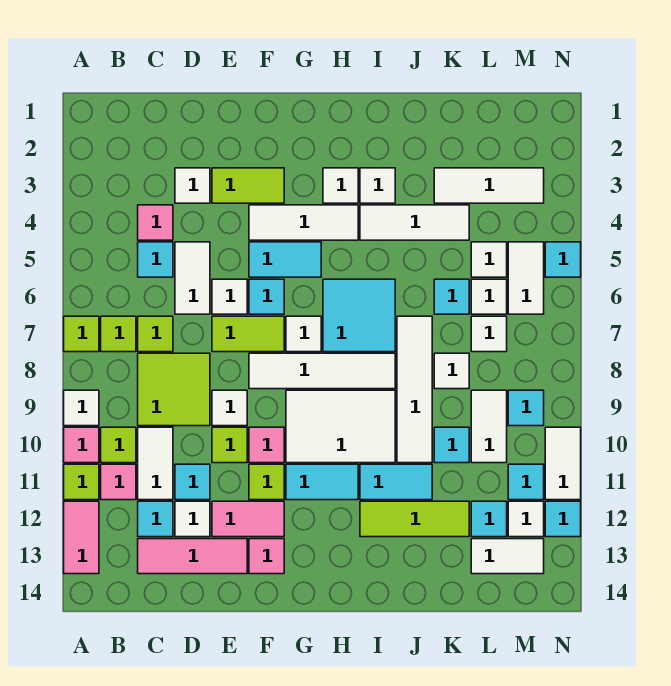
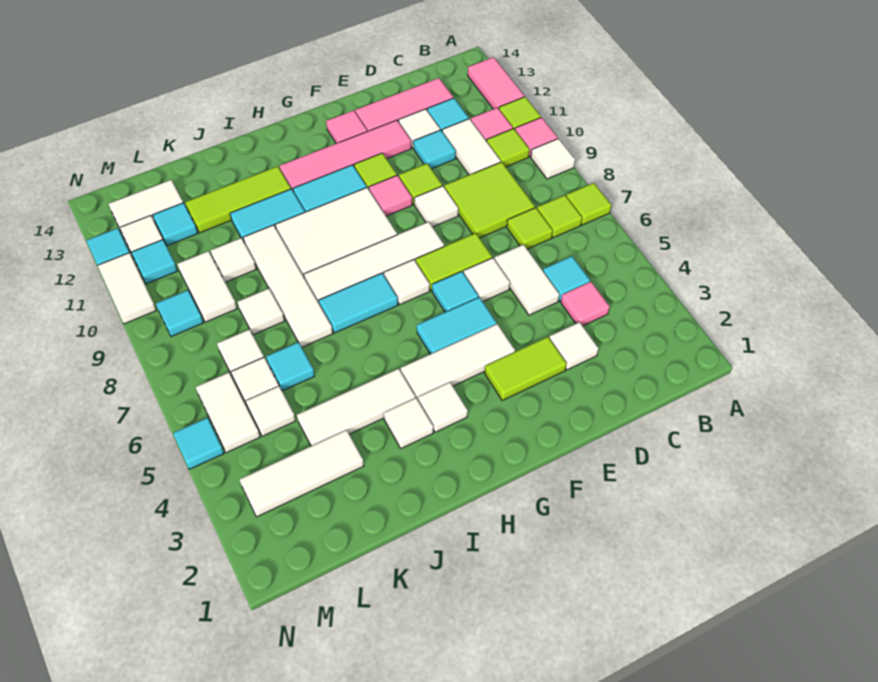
pink tile E12:F12 level 1 -> pink tile E12:H12 level 1
cyan tile H6:I7 level 1 -> cyan tile H7:I7 level 1
cyan tile K10 level 1 -> white tile K10 level 1

